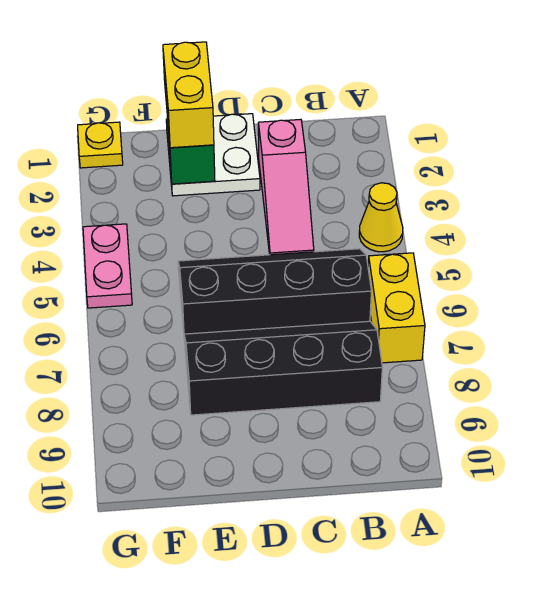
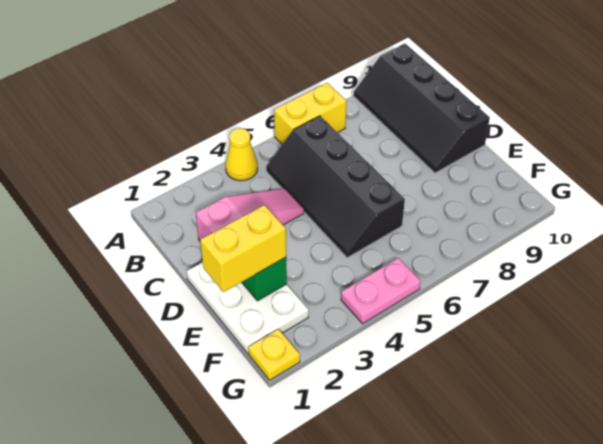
black slope B7:E8 level 1 top 8 -> black slope A9:D10 level 1 top 10
white plate D1:E2 level 1 -> white plate D1:F2 level 1

